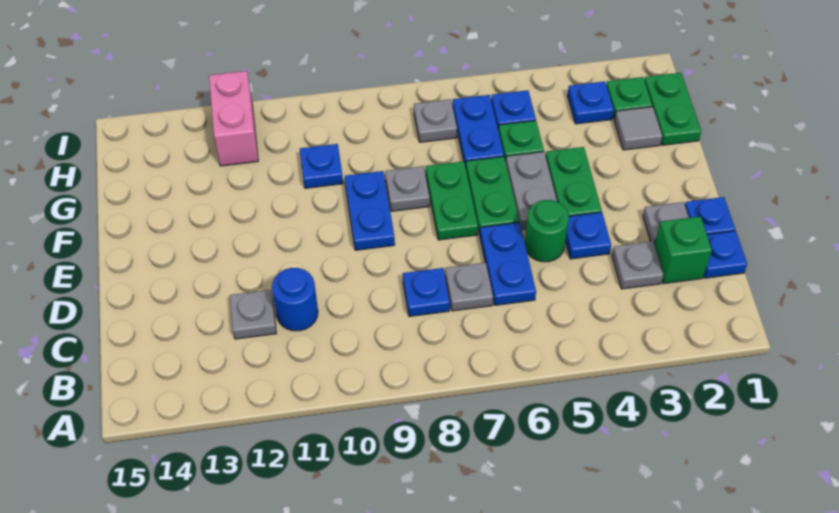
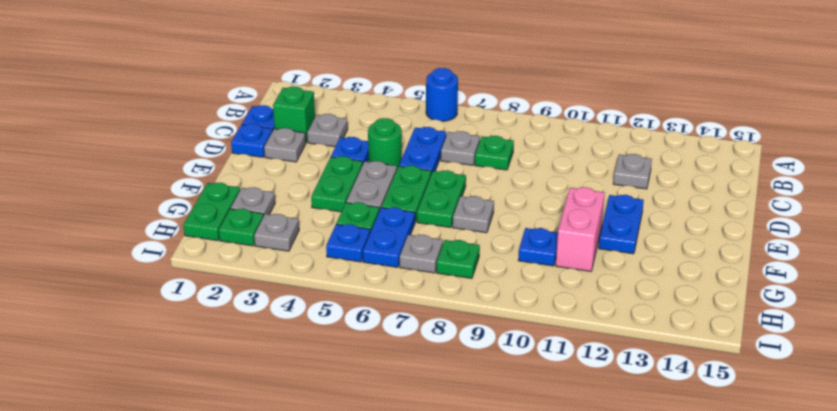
blue plate C8 level 1 -> green plate C8 level 1
blue round brick C11 level 1 -> blue round brick A6 level 1
blue plate E9:F9 level 1 -> blue plate E12:F12 level 1
grey tile G2 level 1 -> grey plate G2 level 1
blue plate H3 level 1 -> grey plate H3 level 1
none -> green plate H8 level 1
pink brick H12:I12 level 1 -> pink brick F11:G11 level 1

